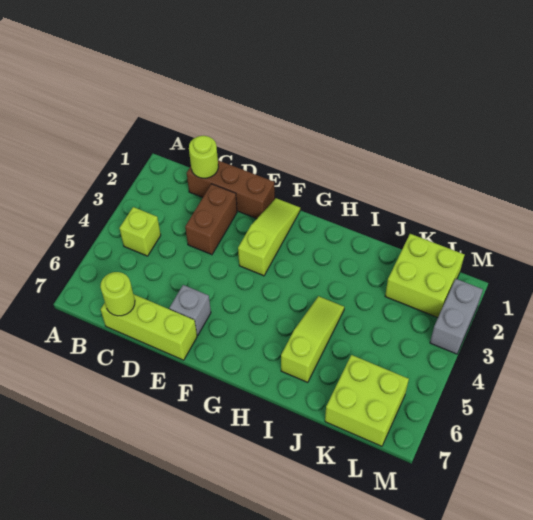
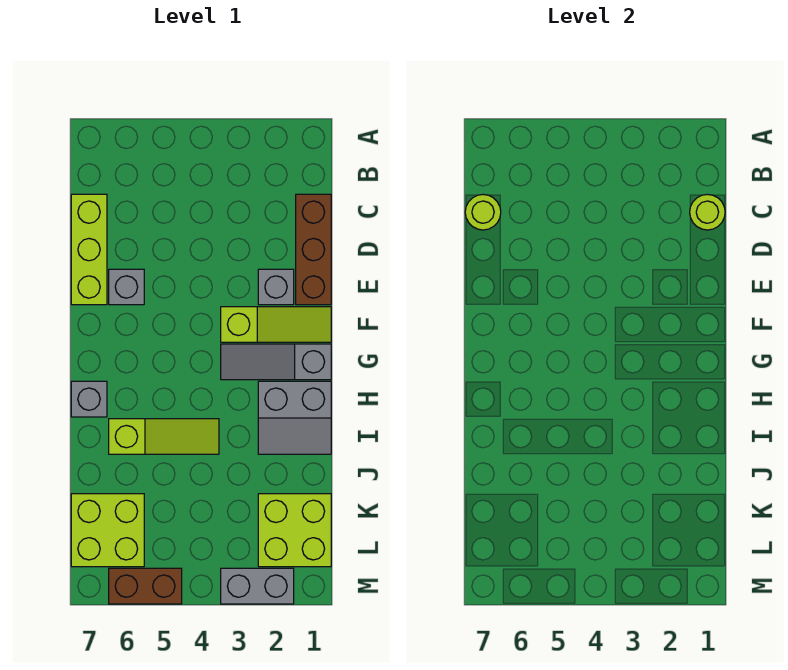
lime brick B4 level 1 -> none
brown brick D2:D3 level 1 -> brown brick M5:M6 level 1
none -> grey brick E2 level 1
none -> grey slope G1:G3 level 1 top 1
none -> grey slope H1:I2 level 1 top H
none -> grey brick H7 level 1

